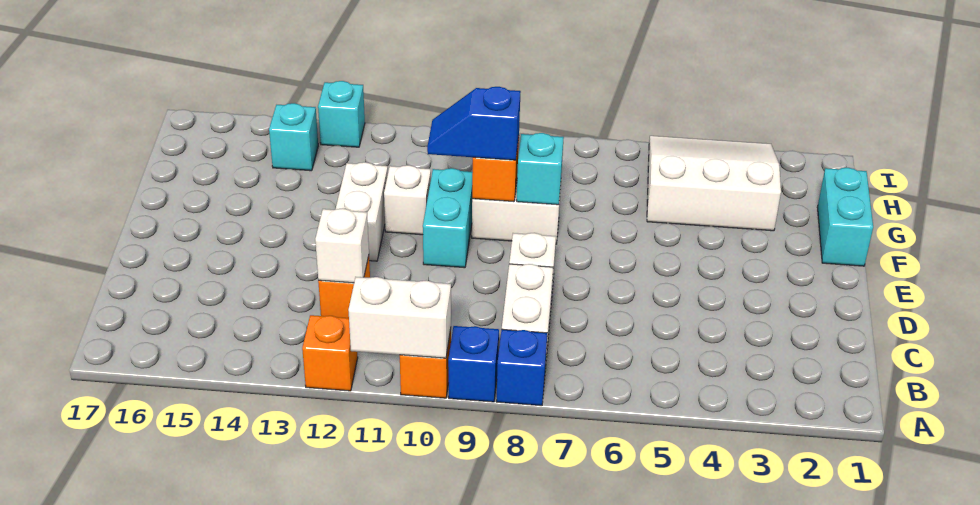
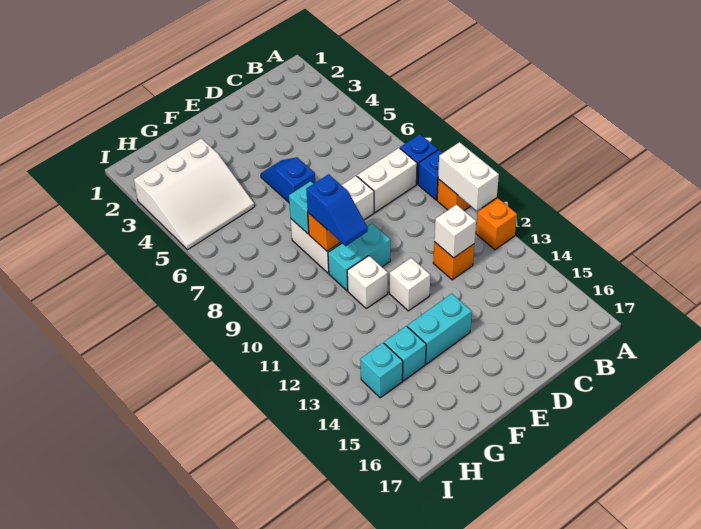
none -> blue slope E5:E6 level 1 top 6
white brick E12:F12 level 1 -> white brick E12 level 1
cyan brick F1:G1 level 1 -> cyan brick E14:F14 level 1
white slope G3:I5 level 1 top G -> white slope G3:I5 level 1 top 3
cyan brick I13 level 1 -> cyan brick G14 level 1

